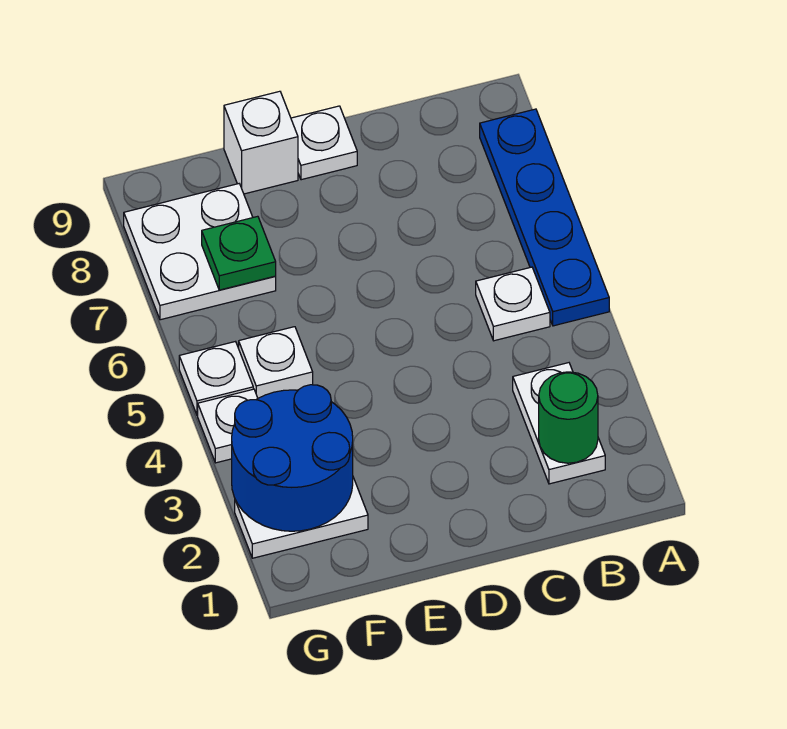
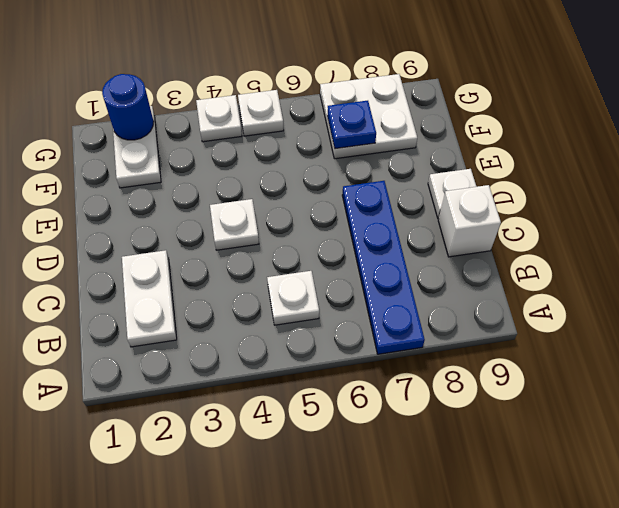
blue plate A5:A8 level 1 -> blue plate A7:D7 level 1
white plate B2:B3 level 1 -> white plate B2:C2 level 1
green round brick B2 level 2 -> none
white brick E9 level 1 -> white brick C9 level 1
blue round brick F2:G3 level 2 -> blue round brick G2 level 2
white plate F5 level 1 -> white plate D4 level 1
green plate F7 level 2 -> blue plate F7 level 2

